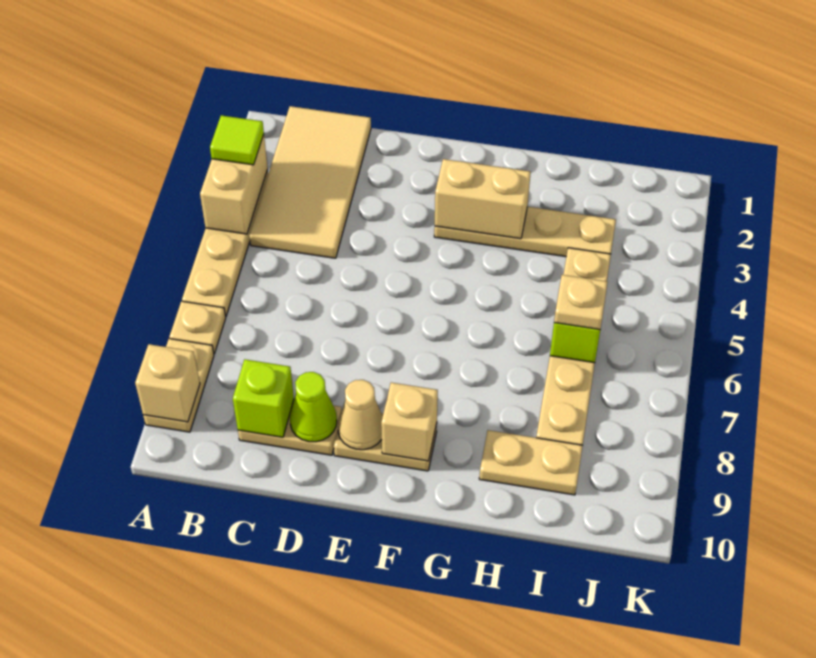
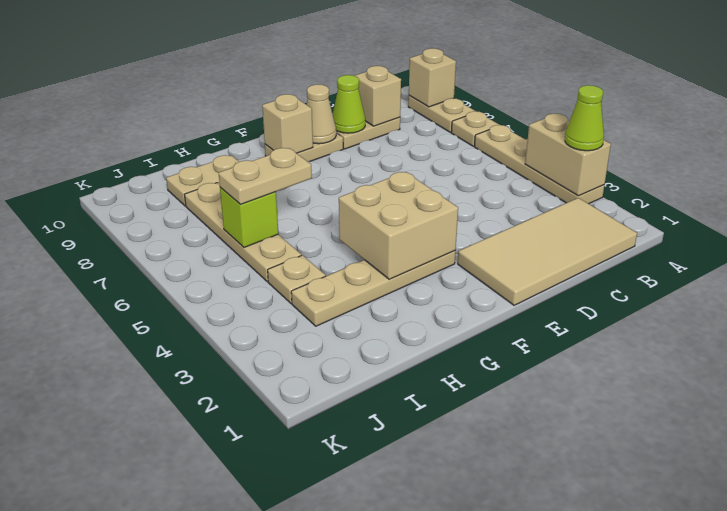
lime tile A3 level 3 -> lime cone A3 level 3
tan tile B1:C4 level 1 -> tan tile B1:E2 level 1
lime brick C9 level 2 -> tan brick C9 level 2
tan brick F3:G3 level 2 -> tan brick F3:G4 level 2
tan plate I6 level 3 -> tan plate H6:I6 level 3

